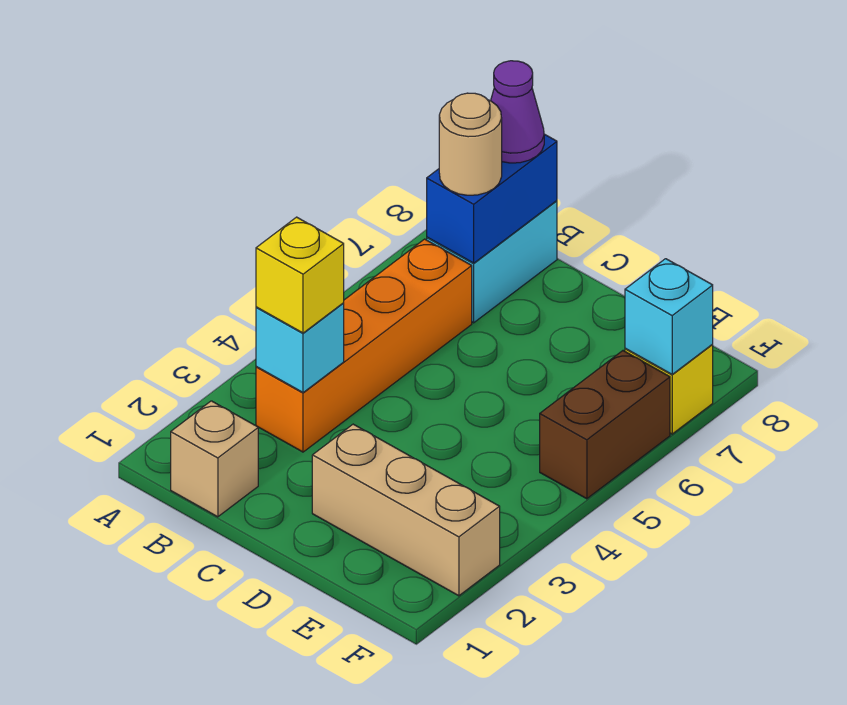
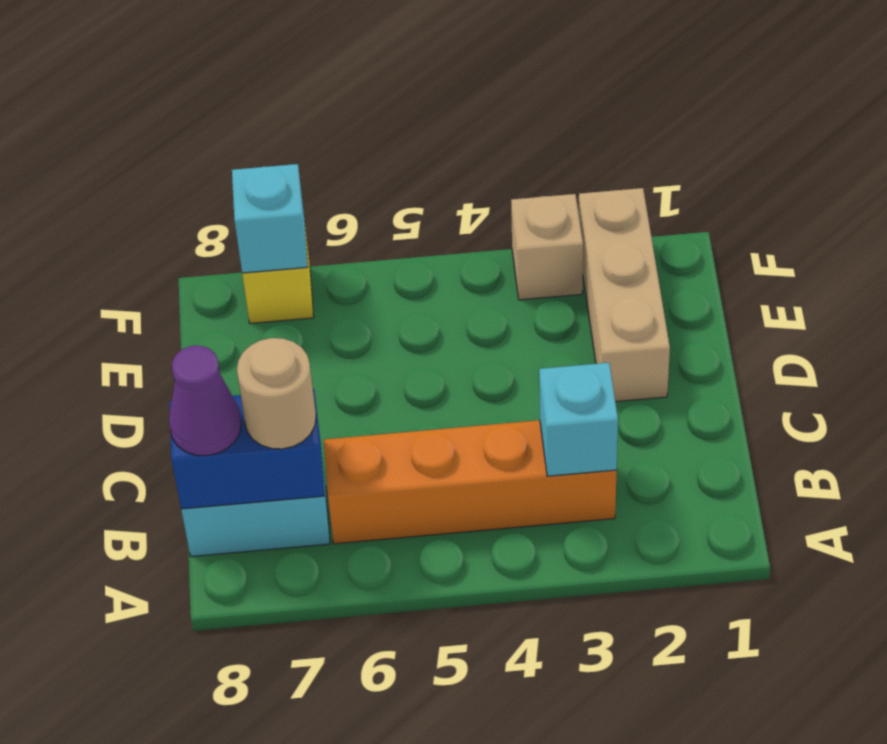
tan brick B1 level 1 -> tan brick F3 level 1
yellow brick B3 level 3 -> none
brown brick F5:F6 level 1 -> none

